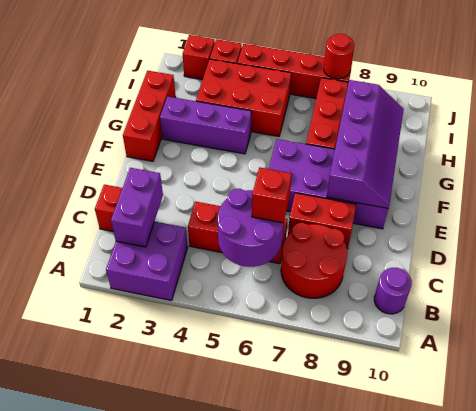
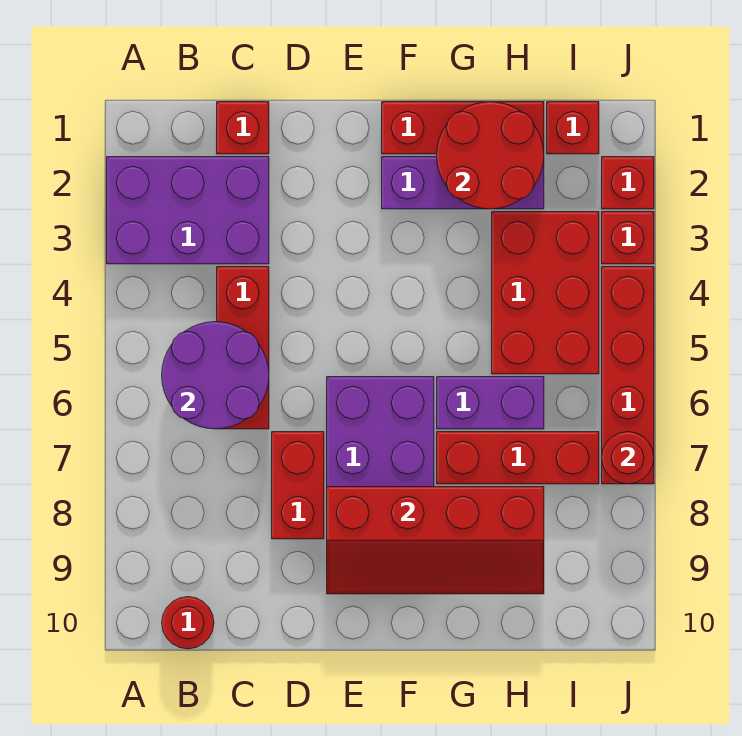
purple brick A2:B3 level 1 -> purple brick A2:C3 level 1
purple brick B2:C2 level 2 -> purple brick G6:H6 level 1
red round brick B7:C8 level 1 -> red round brick G1:H2 level 2
purple round brick B10 level 1 -> red round brick B10 level 1
red brick C6 level 3 -> red brick I1 level 1
purple slope E8:H9 level 2 top 8 -> red slope E8:H9 level 2 top 8
purple brick G2:G4 level 1 -> purple brick F2:H2 level 1

